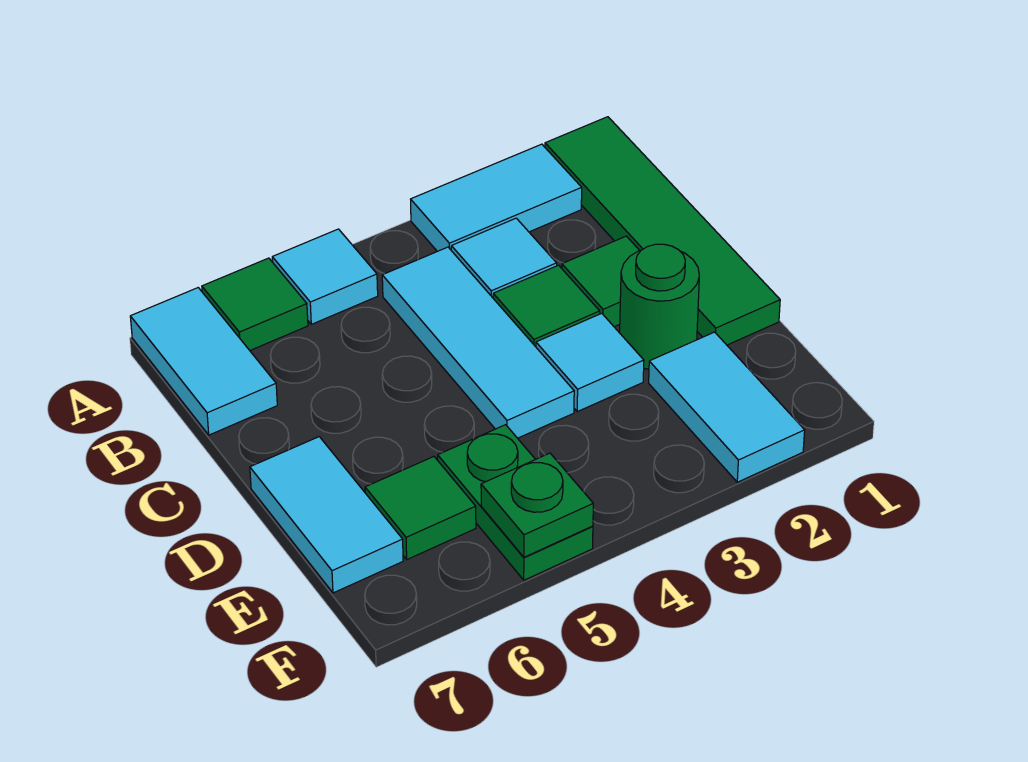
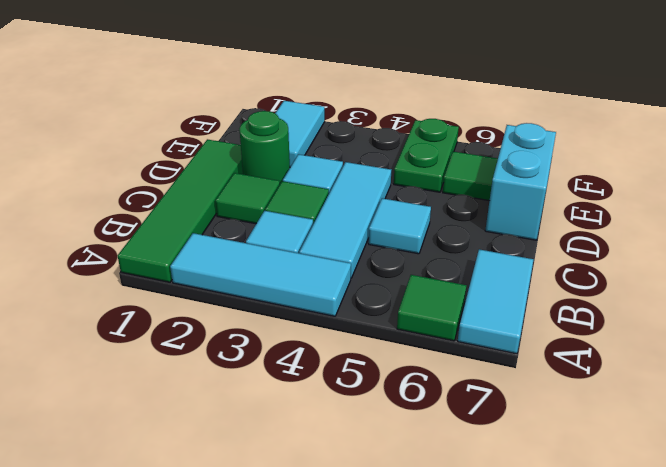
cyan tile A2:A3 level 1 -> cyan tile A2:A4 level 1
cyan tile A5 level 1 -> cyan tile C5 level 1
cyan tile D7:E7 level 1 -> cyan brick D7:E7 level 1
green plate F5 level 2 -> none

